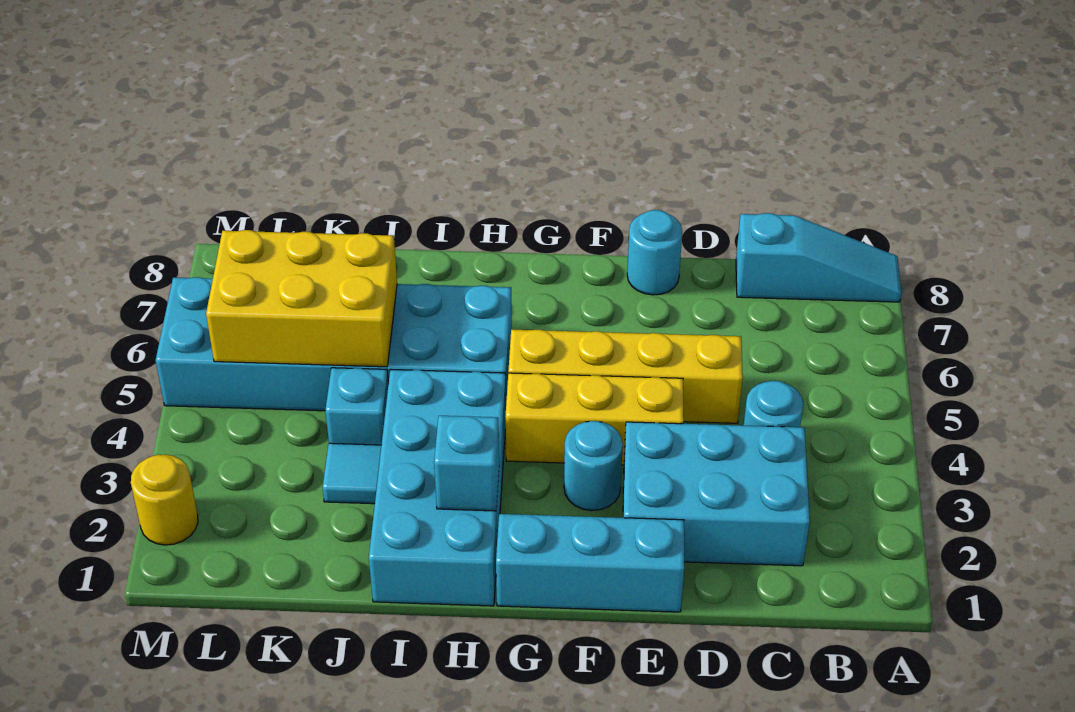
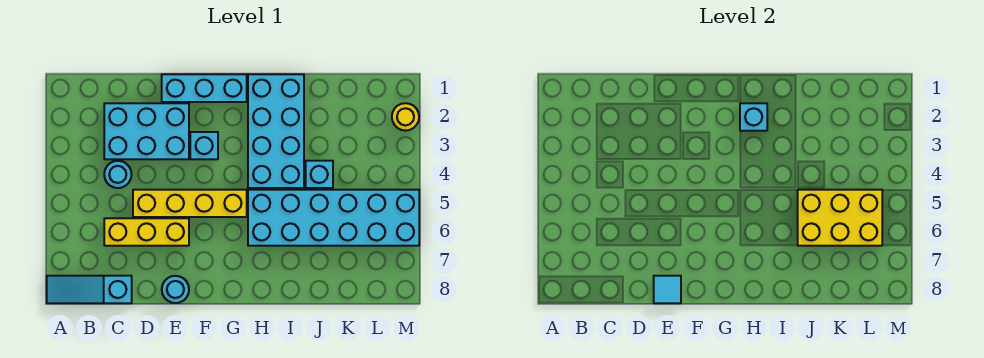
yellow brick E4:G4 level 1 -> yellow brick C6:E6 level 1
cyan round brick F3 level 1 -> cyan brick F3 level 1
cyan tile J3 level 1 -> cyan tile E8 level 2

